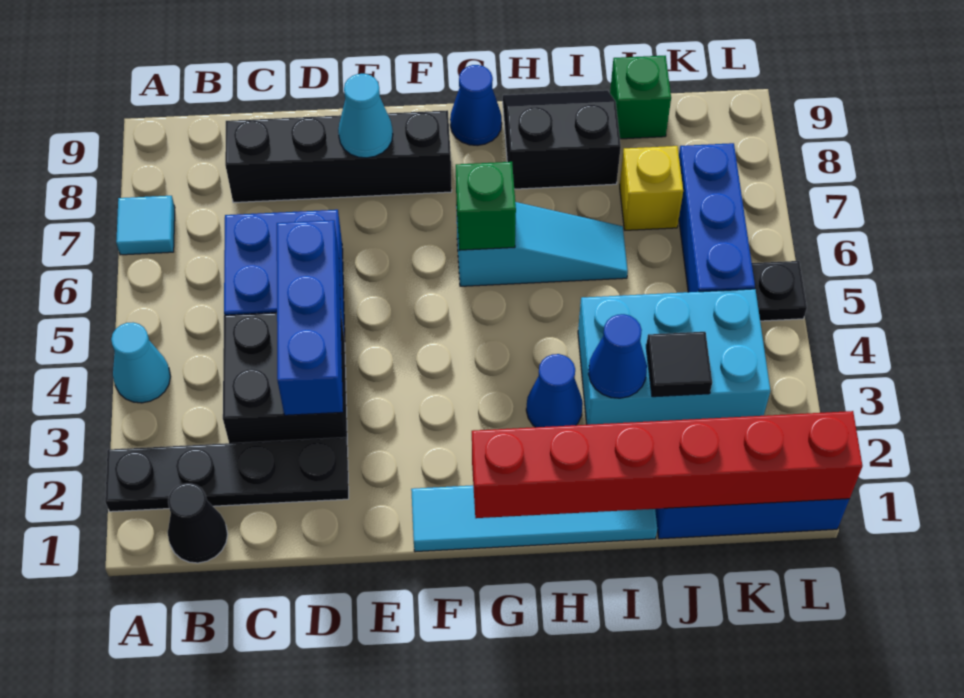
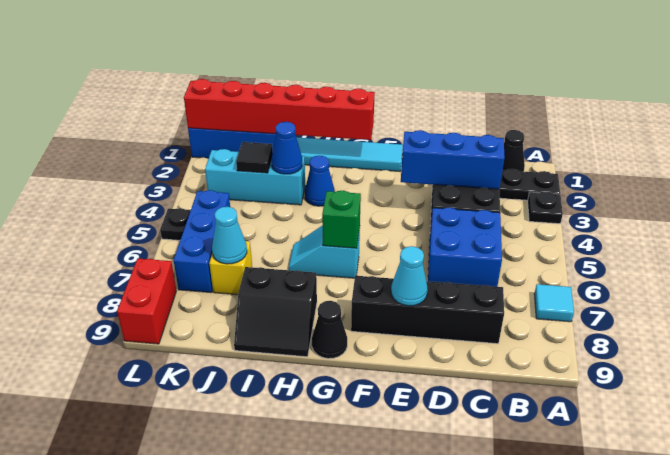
none -> black plate A3 level 1
cyan cone A4 level 1 -> cyan cone J7 level 2
blue brick D3:D5 level 2 -> blue brick C3:E3 level 2
cyan slope G6:I6 level 1 top G -> cyan slope G6:H6 level 1 top G
blue cone G9 level 1 -> black cone G9 level 1
cyan brick I3:K4 level 1 -> cyan brick I3:K3 level 1
green brick J9 level 1 -> none
none -> red brick L8:L9 level 1

